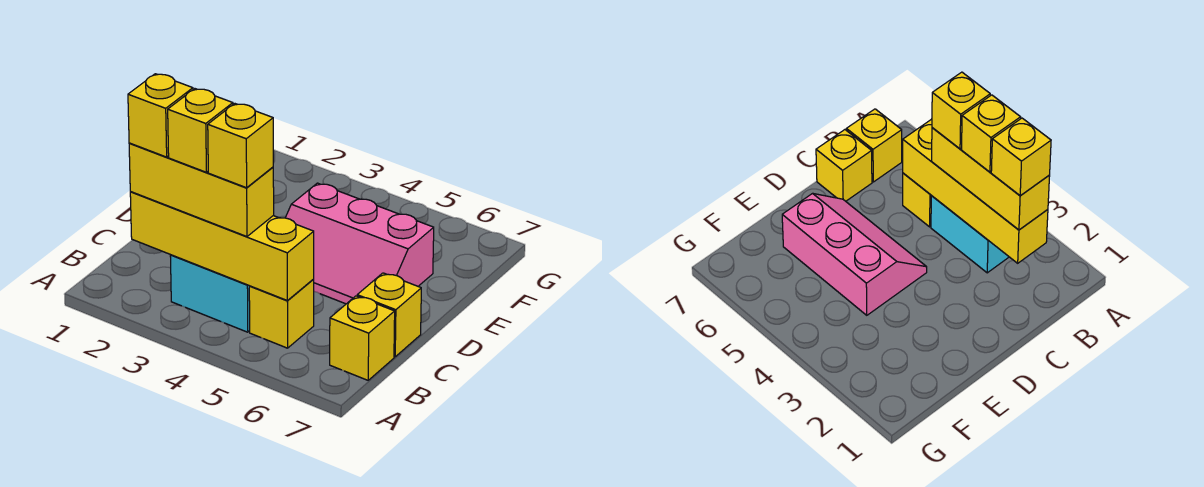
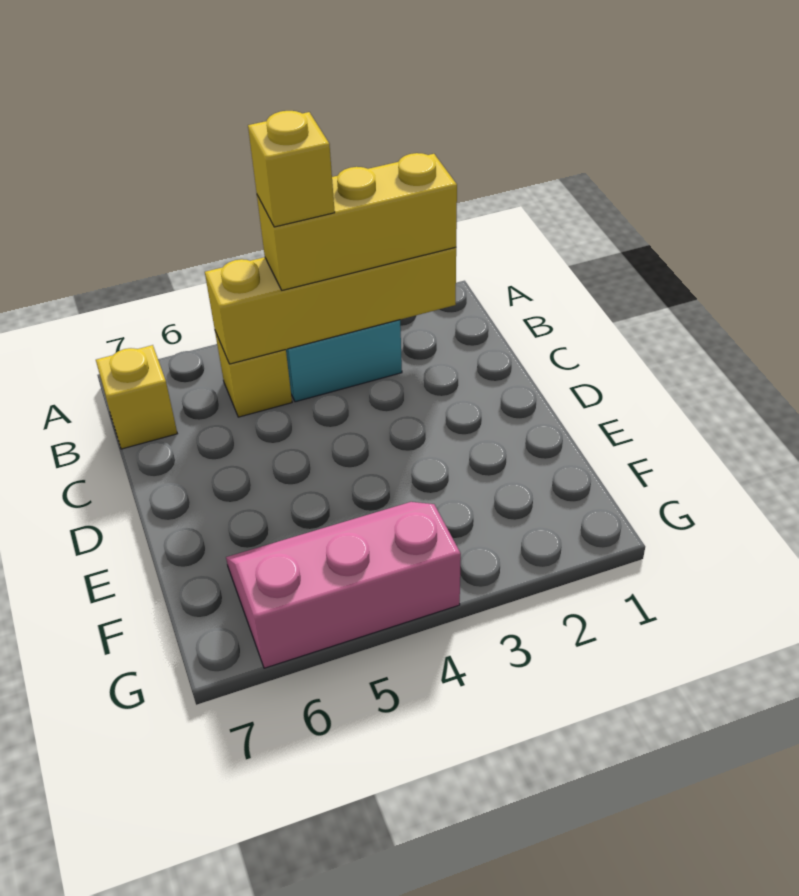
yellow brick B2 level 4 -> none
yellow brick B3 level 4 -> none
yellow brick C7 level 1 -> none
pink slope D4:E6 level 1 top E -> pink slope F4:G6 level 1 top G

